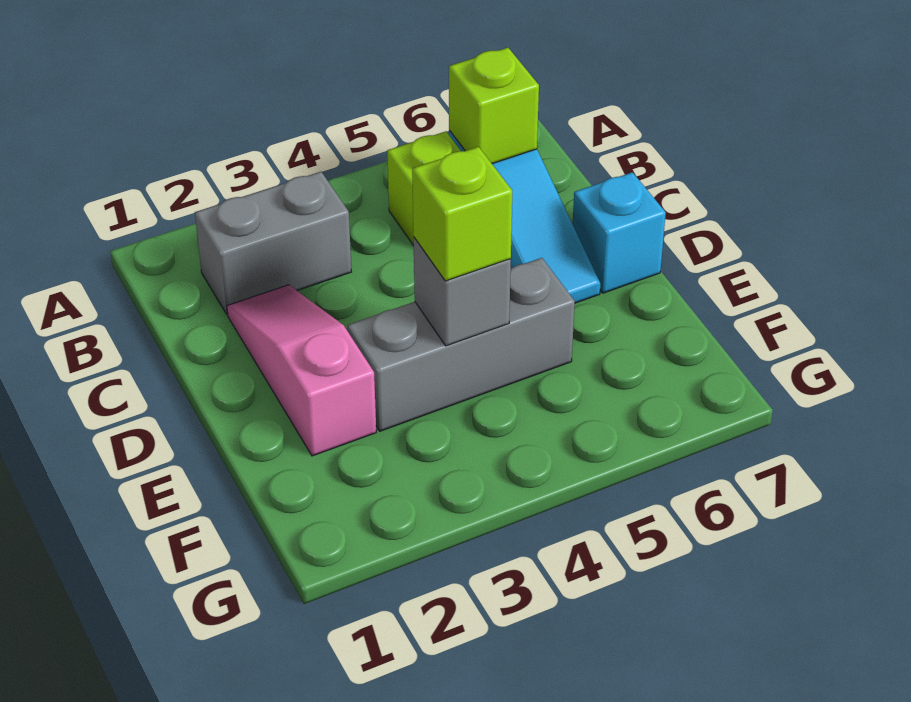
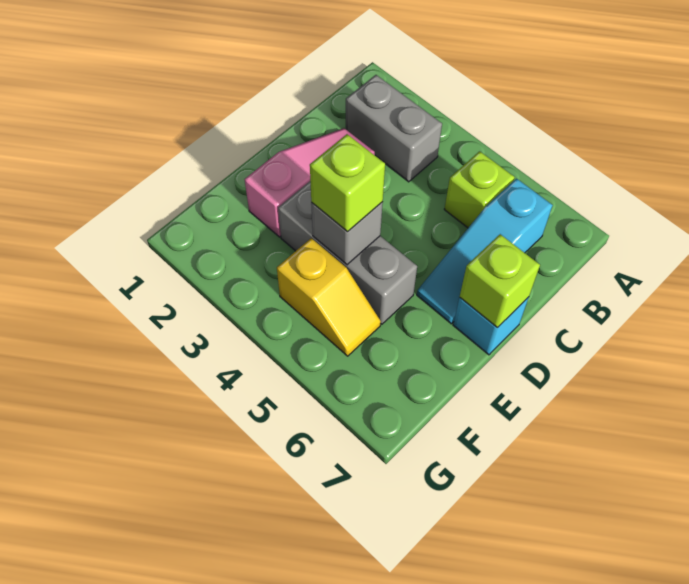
lime brick B6 level 2 -> lime brick D7 level 2
none -> yellow slope F4:F5 level 1 top 4

